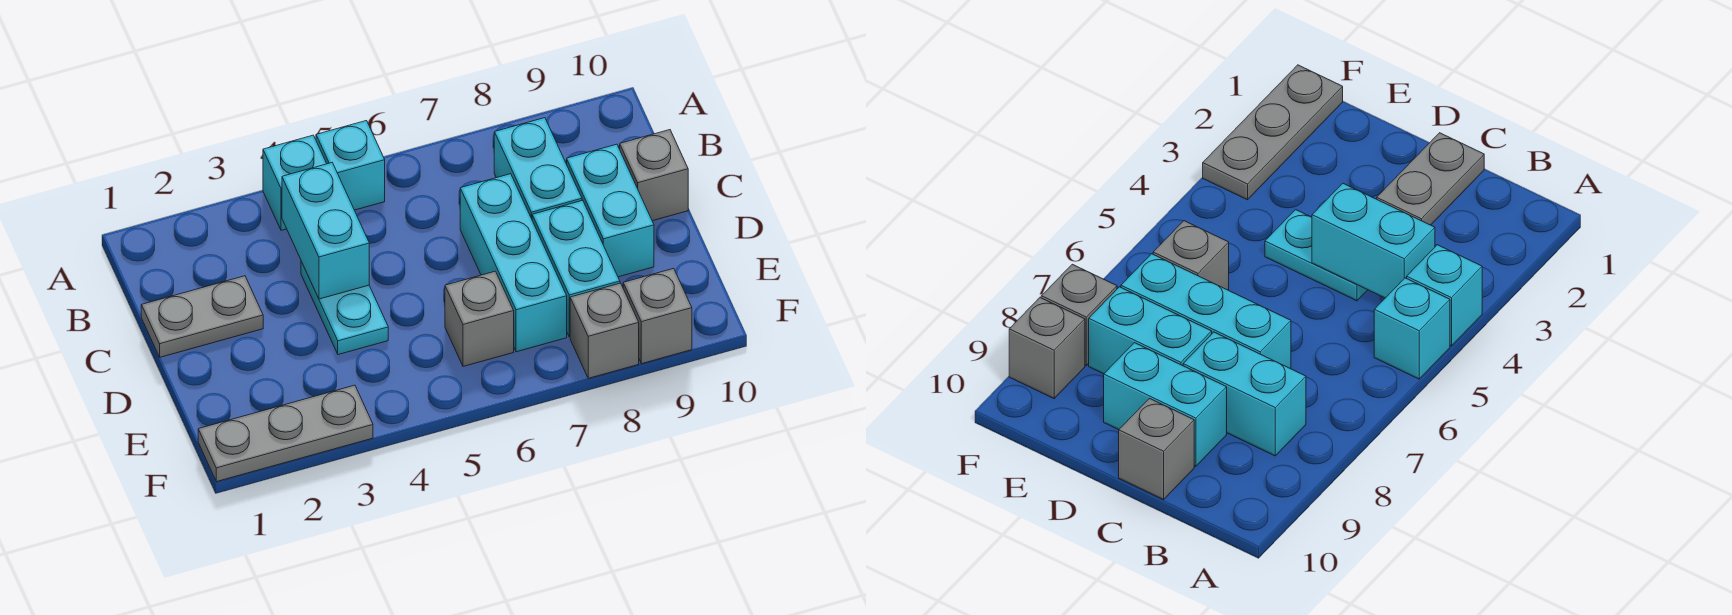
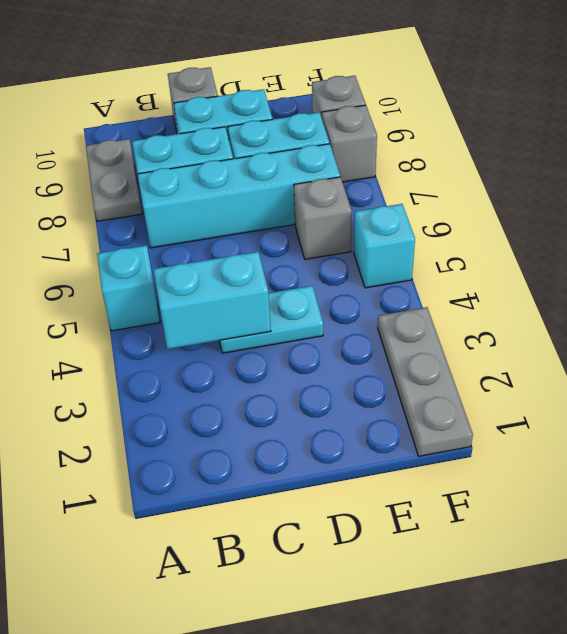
cyan brick A4 level 1 -> cyan brick F5 level 1
grey plate C1:C2 level 1 -> grey plate A8:A9 level 1
cyan brick C7:E7 level 1 -> cyan brick B7:E7 level 1

